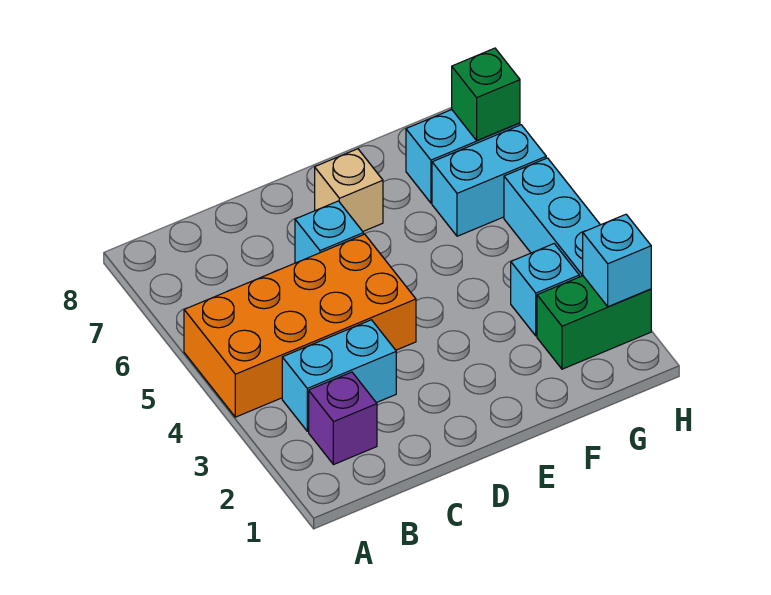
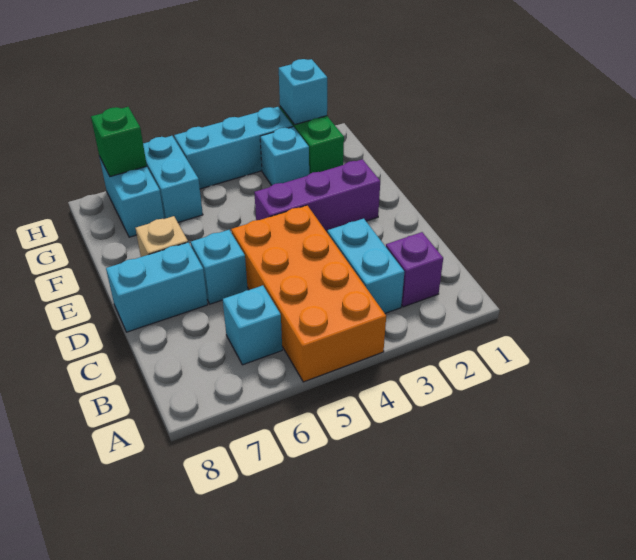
none -> cyan brick B6 level 1
none -> cyan brick D7:D8 level 1
none -> purple brick E2:E4 level 1

